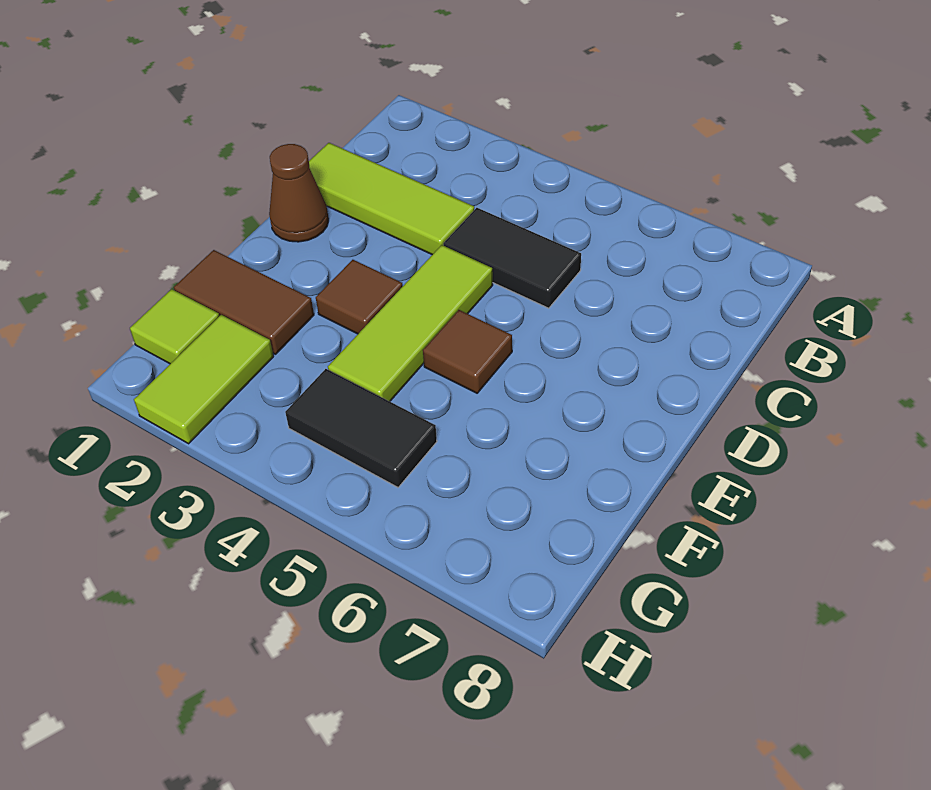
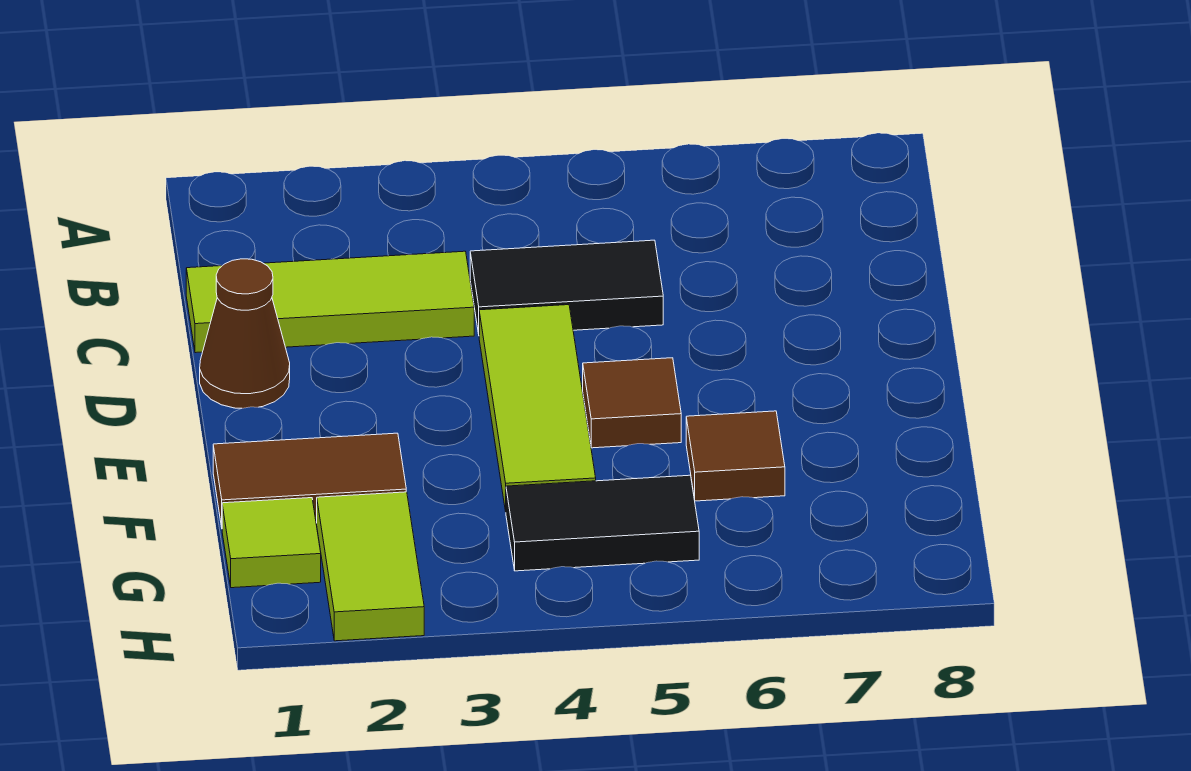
brown tile E3 level 1 -> brown tile F6 level 1

